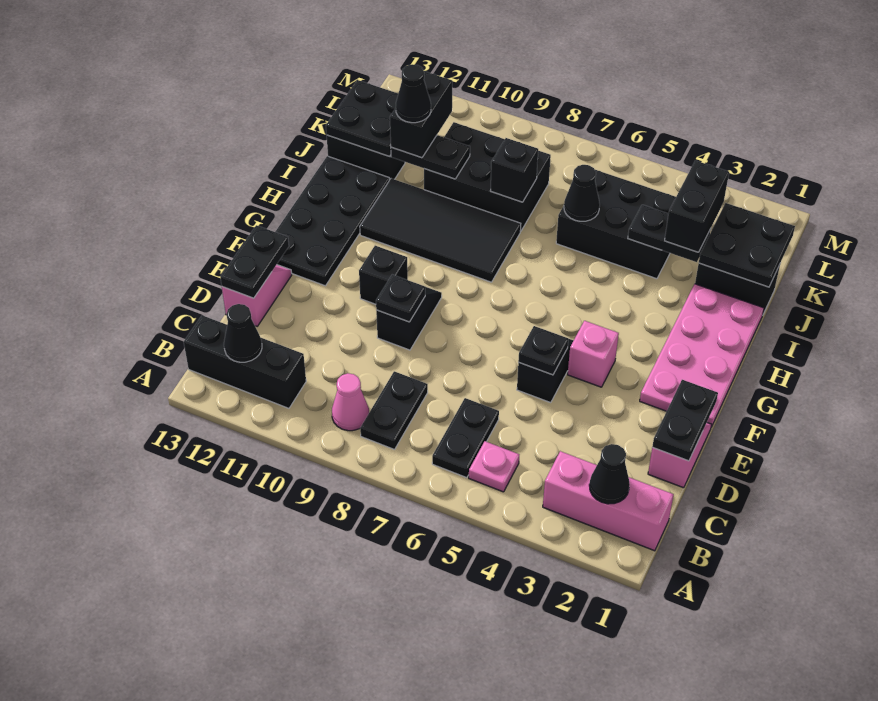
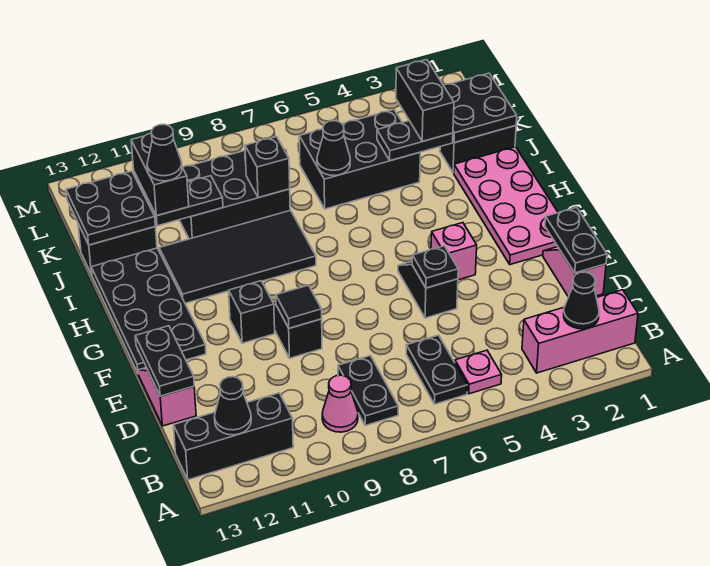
black plate E9 level 2 -> black tile E9 level 2

